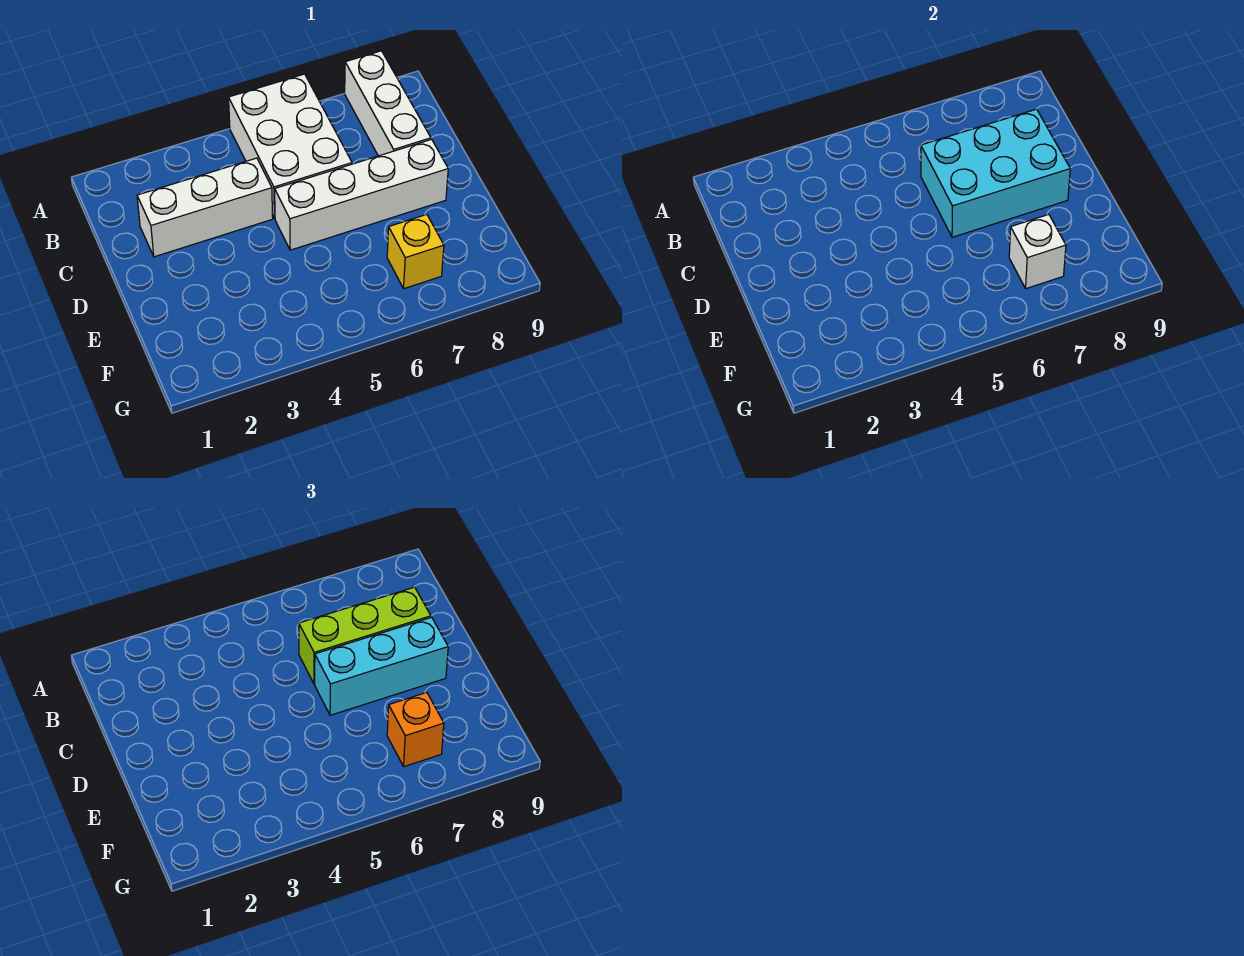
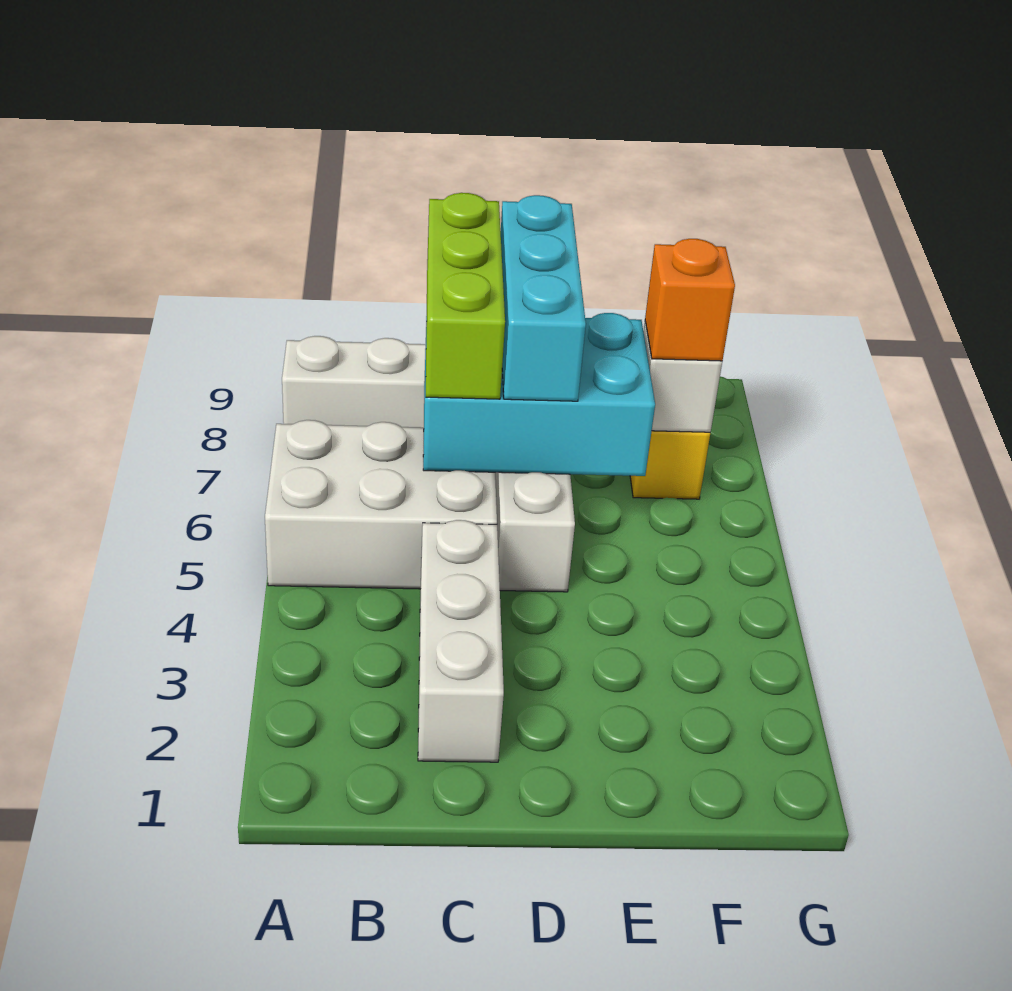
cyan brick C6:D8 level 2 -> cyan brick C6:E7 level 2

